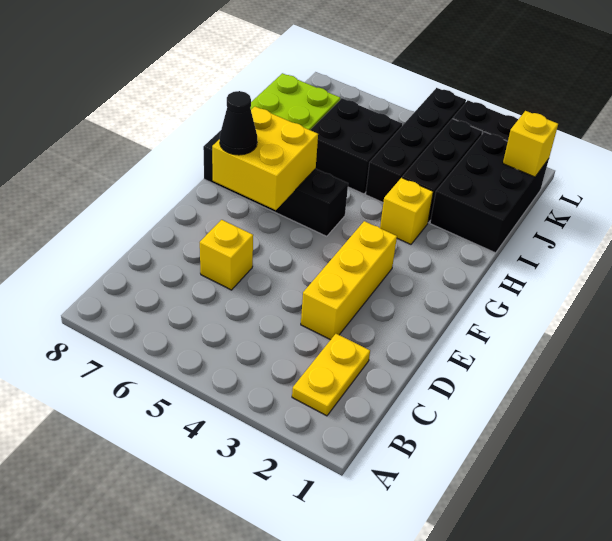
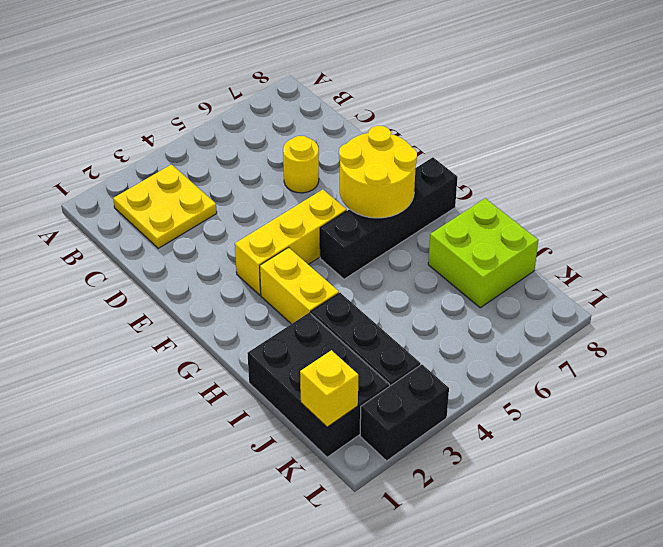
yellow plate B2:C2 level 1 -> yellow plate B2:C3 level 1
yellow brick D3:F3 level 1 -> yellow brick F3:F5 level 1
yellow brick D6 level 1 -> yellow round brick D6 level 1
yellow brick F6:G7 level 2 -> yellow round brick F6:G7 level 2
black cone F7 level 3 -> none
yellow brick H3 level 1 -> yellow brick G3:H3 level 1
black brick I4:L4 level 1 -> none
black brick I5:J6 level 1 -> none

